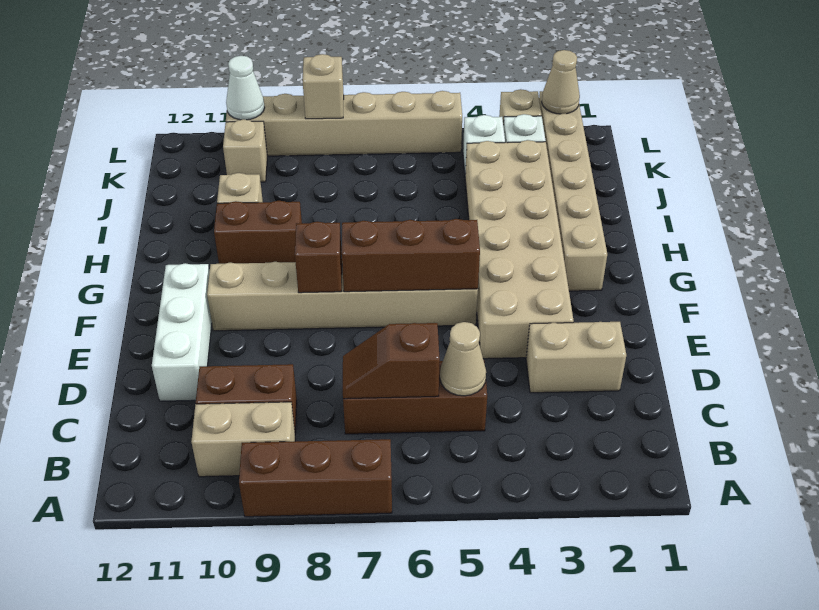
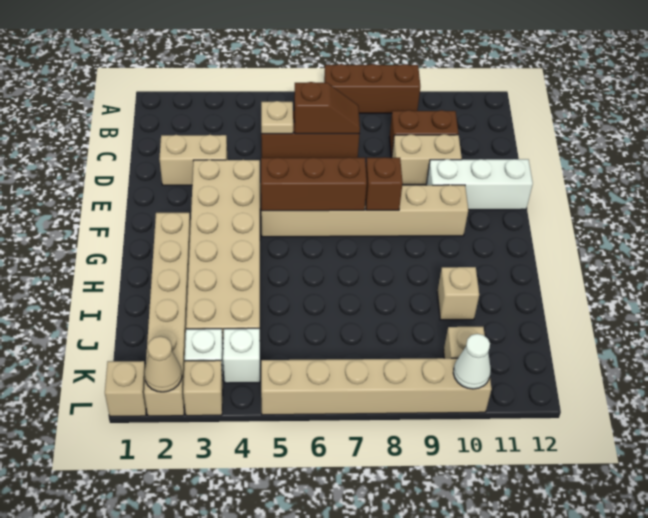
tan brick B9:B10 level 1 -> tan brick D9:D10 level 1
tan cone C5 level 2 -> tan plate C5 level 2
white brick D11:F11 level 1 -> white brick E10:E12 level 1
brown brick H9:H10 level 1 -> none
tan brick L8 level 2 -> tan brick L1 level 1

